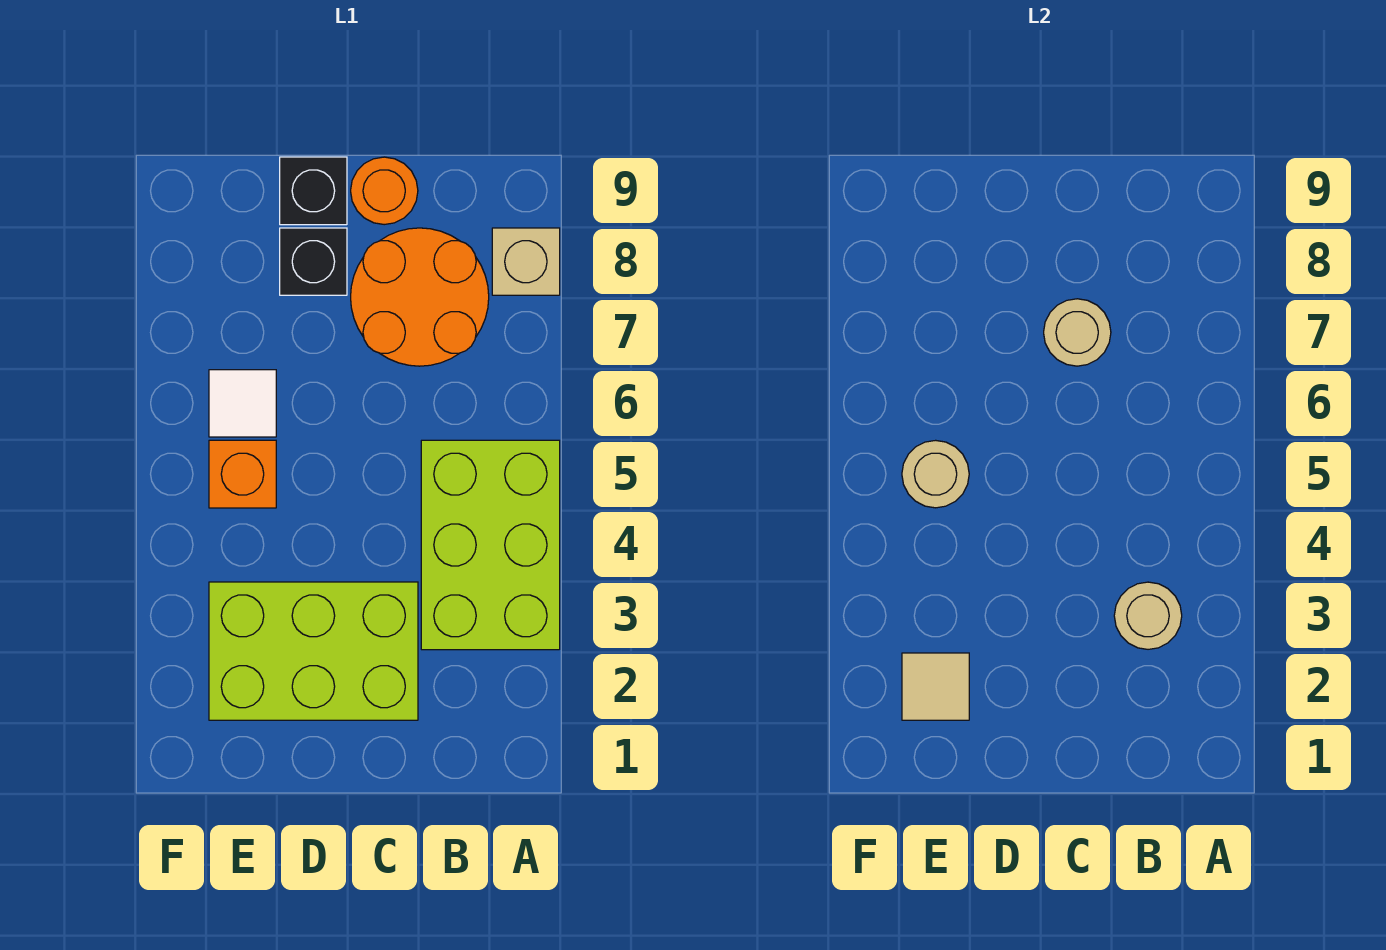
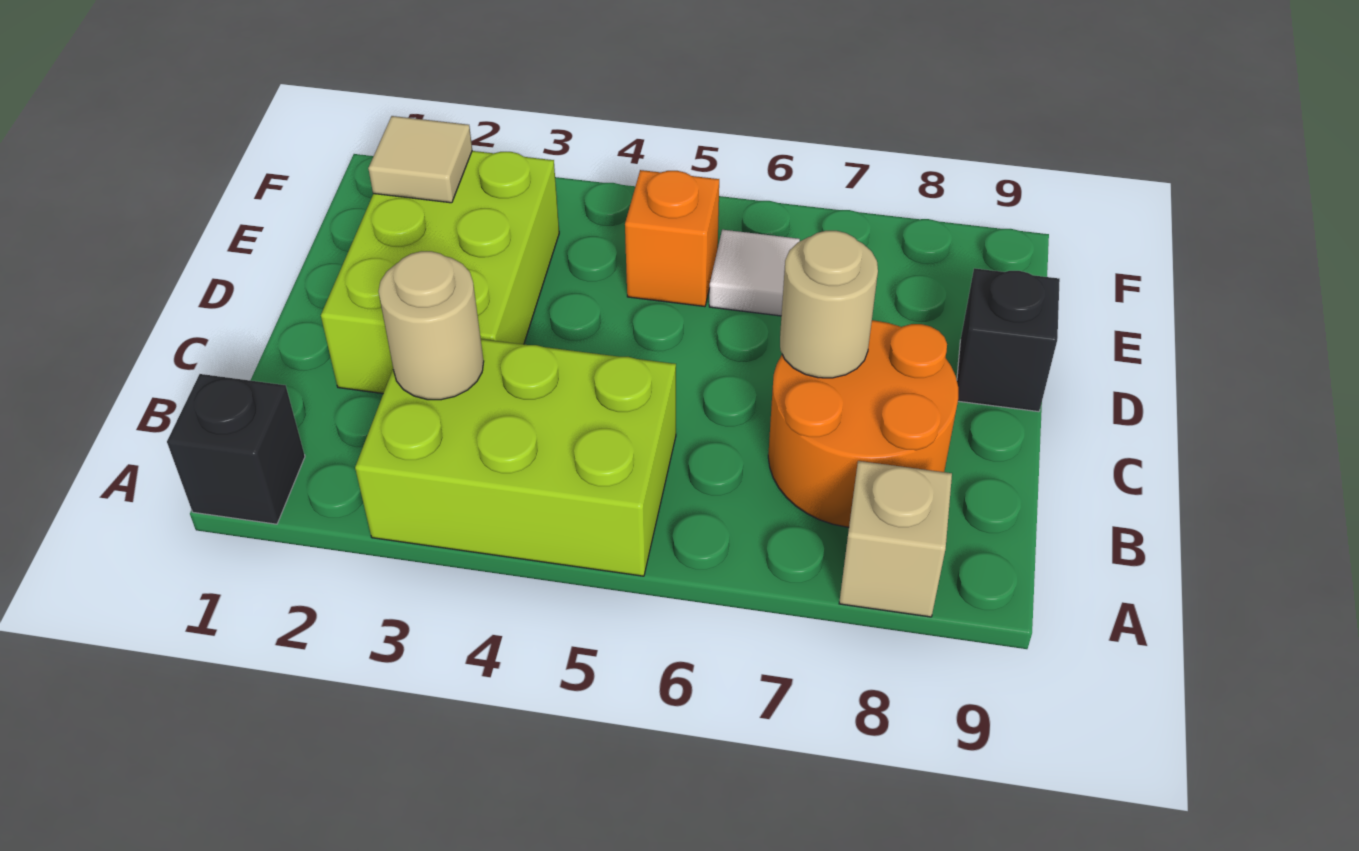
orange round brick C9 level 1 -> none
black brick D8 level 1 -> black brick A1 level 1
tan round brick E5 level 2 -> none

